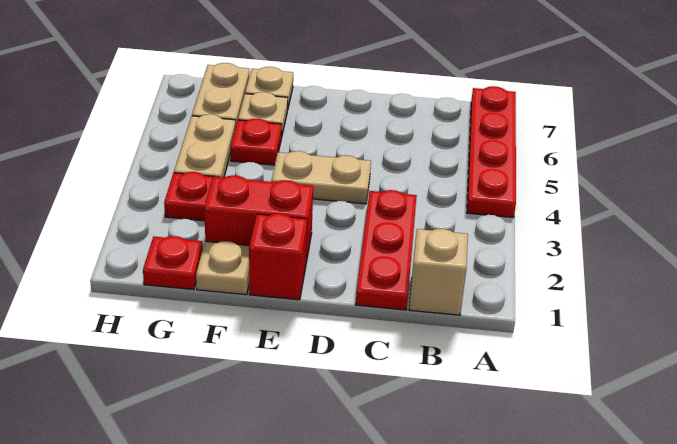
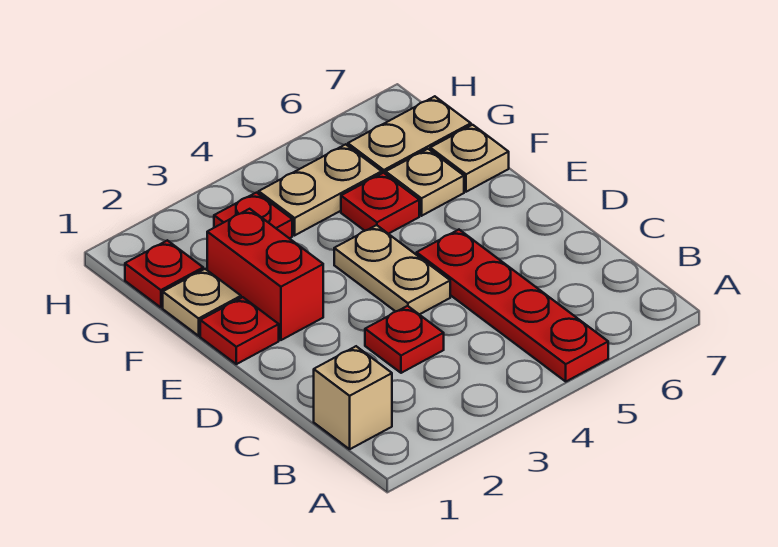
red plate A4:A7 level 1 -> red plate A5:D5 level 1
red plate C1:C3 level 1 -> red plate C3 level 1
red brick E1 level 1 -> red plate E1 level 1

